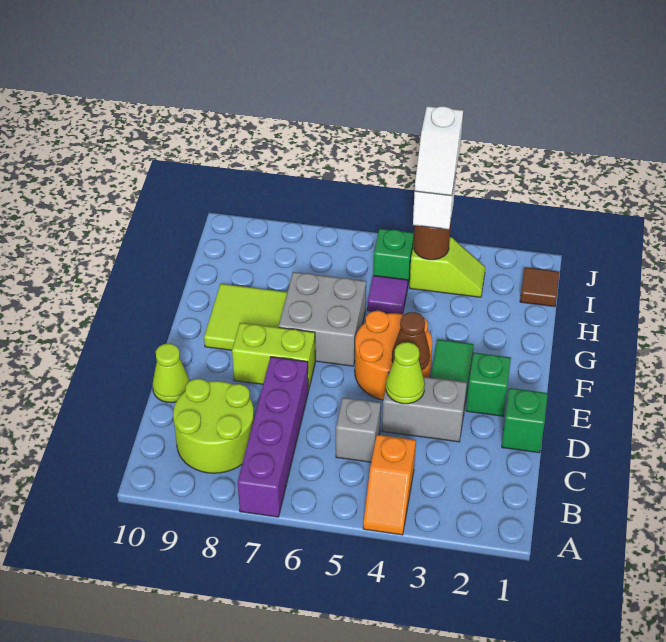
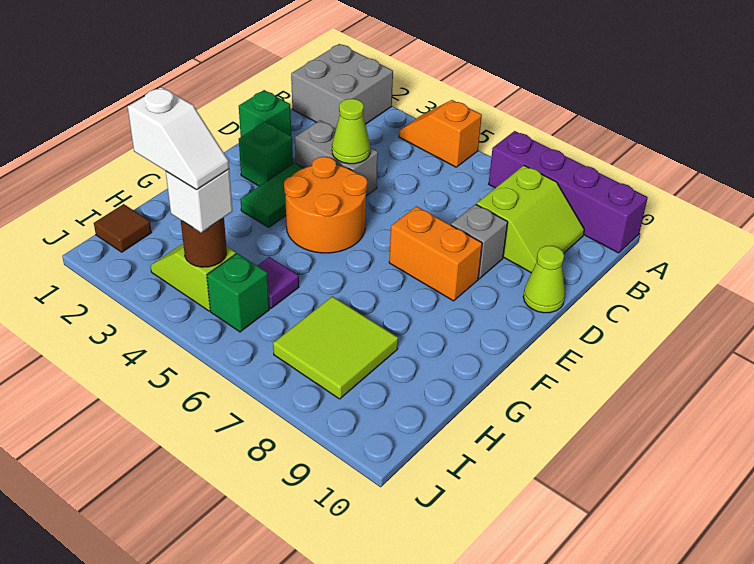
orange slope A4:B4 level 1 top B -> orange slope A4:A5 level 1 top 5
purple brick A7:D7 level 1 -> purple brick A7:A10 level 1
lime round brick B8:C9 level 1 -> lime slope B8:C9 level 1 top 8
grey brick C5 level 1 -> grey brick D8 level 1
brown cone E4 level 2 -> none
lime brick E7:E8 level 1 -> orange brick E7:E8 level 1
grey brick F6:G7 level 1 -> grey brick A1:B2 level 1
lime tile F8:G9 level 1 -> lime tile H7:I8 level 1
white slope I4:J4 level 4 top J -> white slope I3:I4 level 4 top 3

